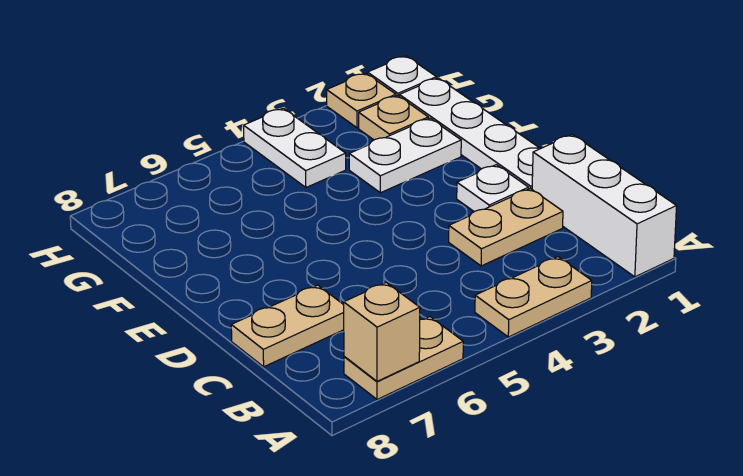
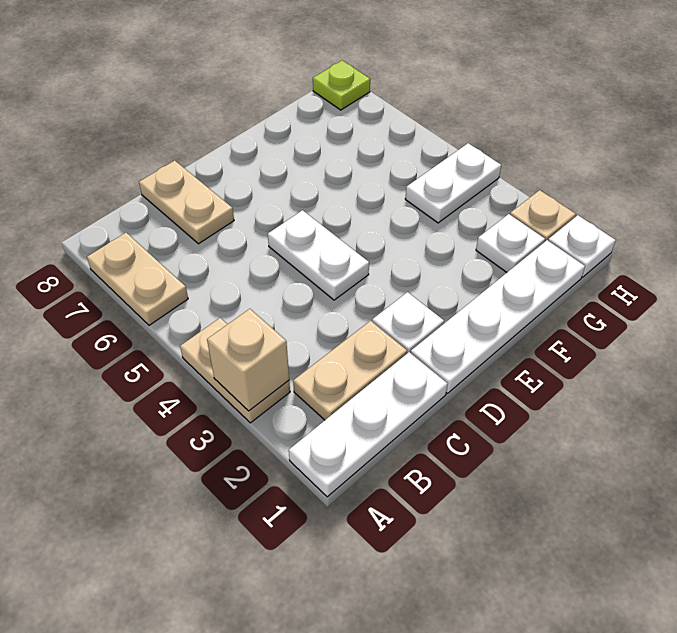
white brick A1:C1 level 1 -> white plate A1:C1 level 1
tan brick A7 level 2 -> tan brick A3 level 2
tan plate C2:C3 level 1 -> tan plate B2:C2 level 1
white plate F2:F3 level 1 -> white plate D4:D5 level 1
tan plate G2 level 1 -> white plate G2 level 1
none -> lime plate H8 level 1

